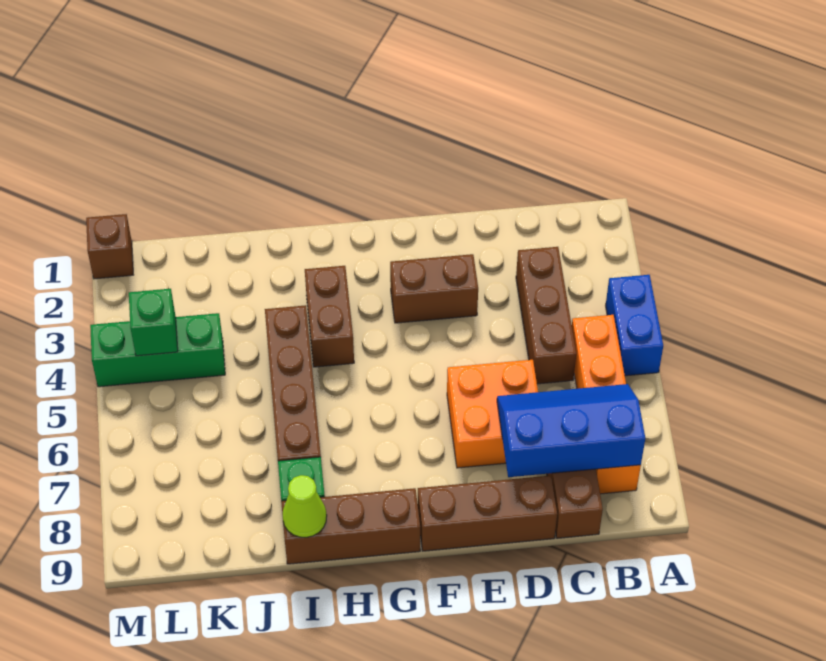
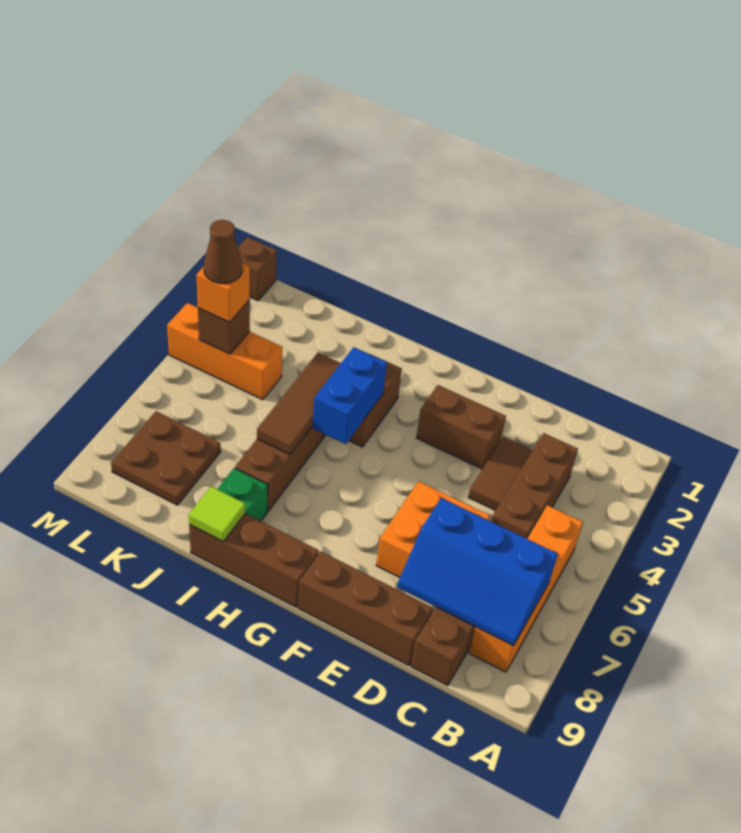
blue brick A4:A5 level 1 -> blue brick H4:H5 level 2
blue slope B7:D8 level 2 top 8 -> blue slope B7:D8 level 2 top 7
none -> brown tile D3:D4 level 1
none -> brown tile I4:I6 level 2
lime cone I9 level 2 -> lime tile I9 level 2
green brick K4:M4 level 1 -> orange brick K4:M4 level 1
none -> brown plate K7:L8 level 1
green brick L4 level 2 -> brown brick L4 level 2
none -> orange brick L4 level 3
none -> brown cone L4 level 4

